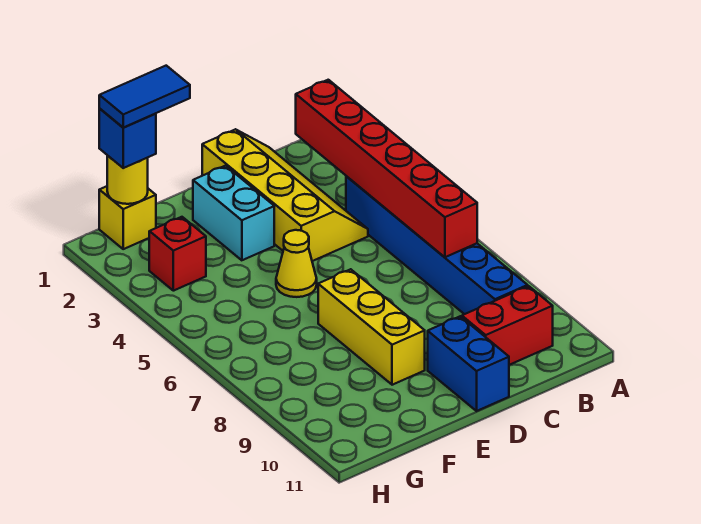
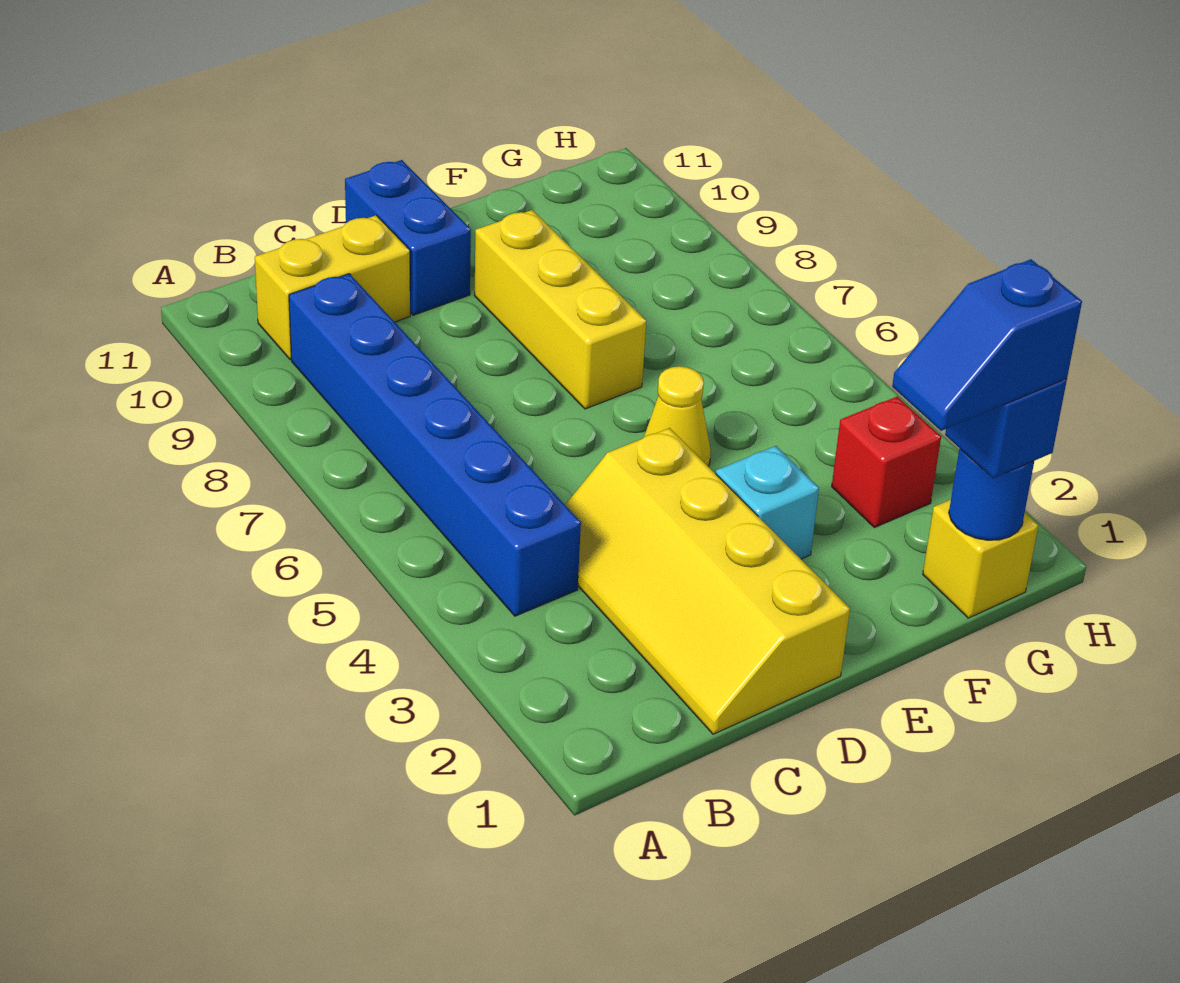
red brick B2:B7 level 2 -> none
red brick B10:C10 level 1 -> yellow brick B10:C10 level 1
cyan brick E2:E3 level 1 -> cyan brick E3 level 1
blue tile F1:G1 level 4 -> blue slope F1:G1 level 4 top G
yellow round brick G1 level 2 -> blue round brick G1 level 2

